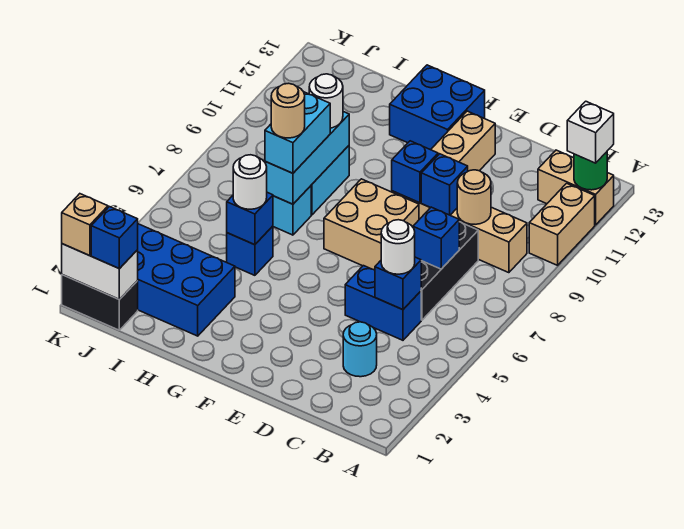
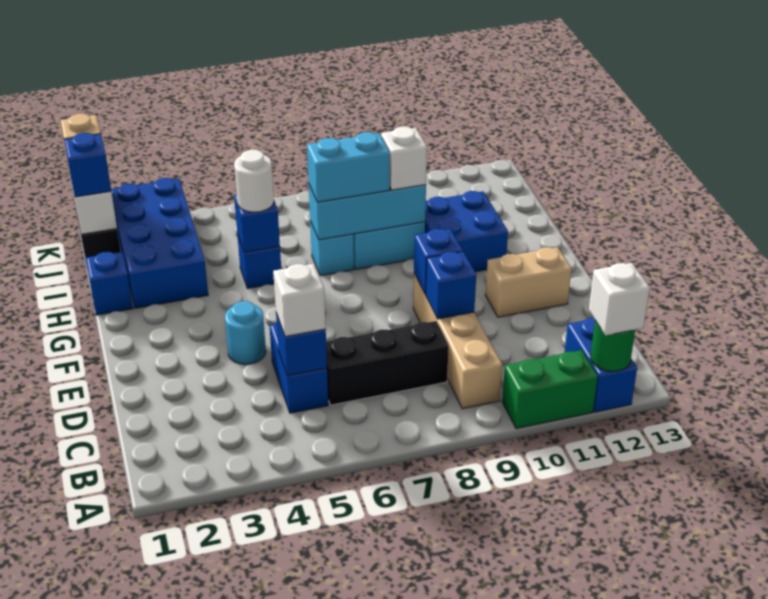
tan brick A10:A11 level 1 -> green brick A10:A11 level 1
tan brick A12:B12 level 1 -> blue brick A12:B12 level 1
cyan round brick C3 level 1 -> cyan round brick E4 level 1
white round brick C5 level 3 -> white brick C5 level 3
blue brick C7 level 2 -> blue brick H1 level 1
tan round brick C9 level 2 -> none
tan brick E7:F8 level 1 -> none
blue brick F12:G13 level 1 -> blue brick G10:H11 level 1
tan round brick H7 level 4 -> none
white round brick H9 level 3 -> white brick H9 level 3

